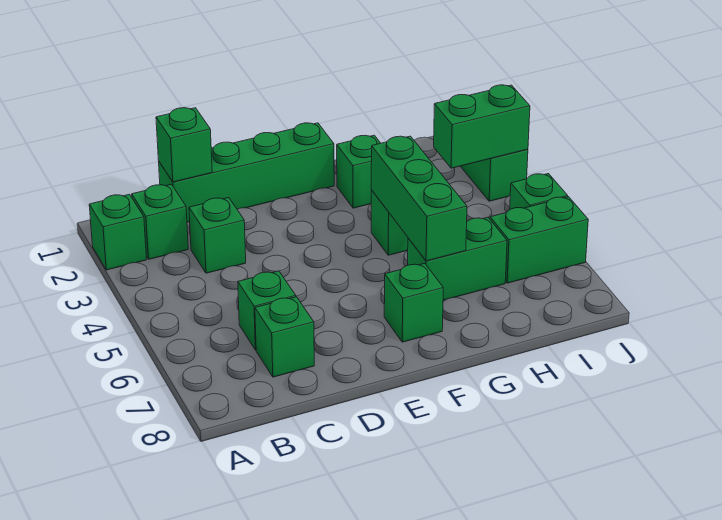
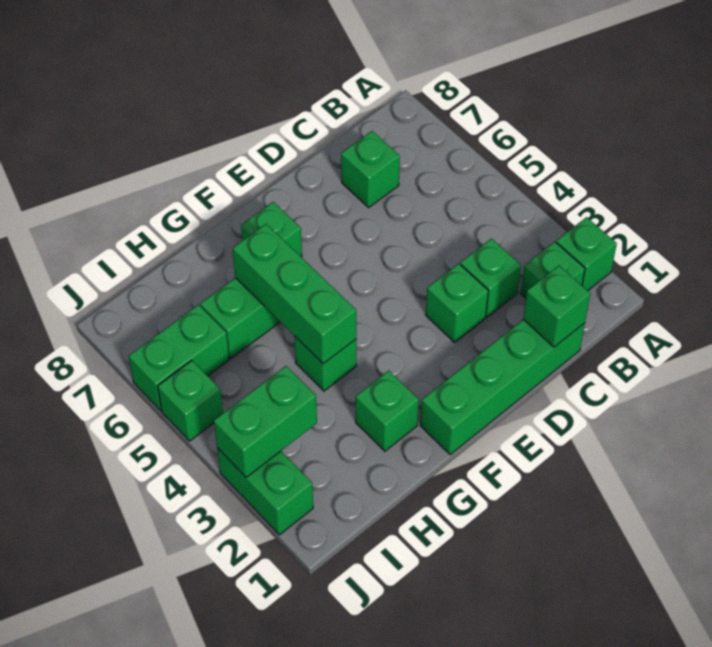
green brick C6 level 1 -> green brick D3 level 1

